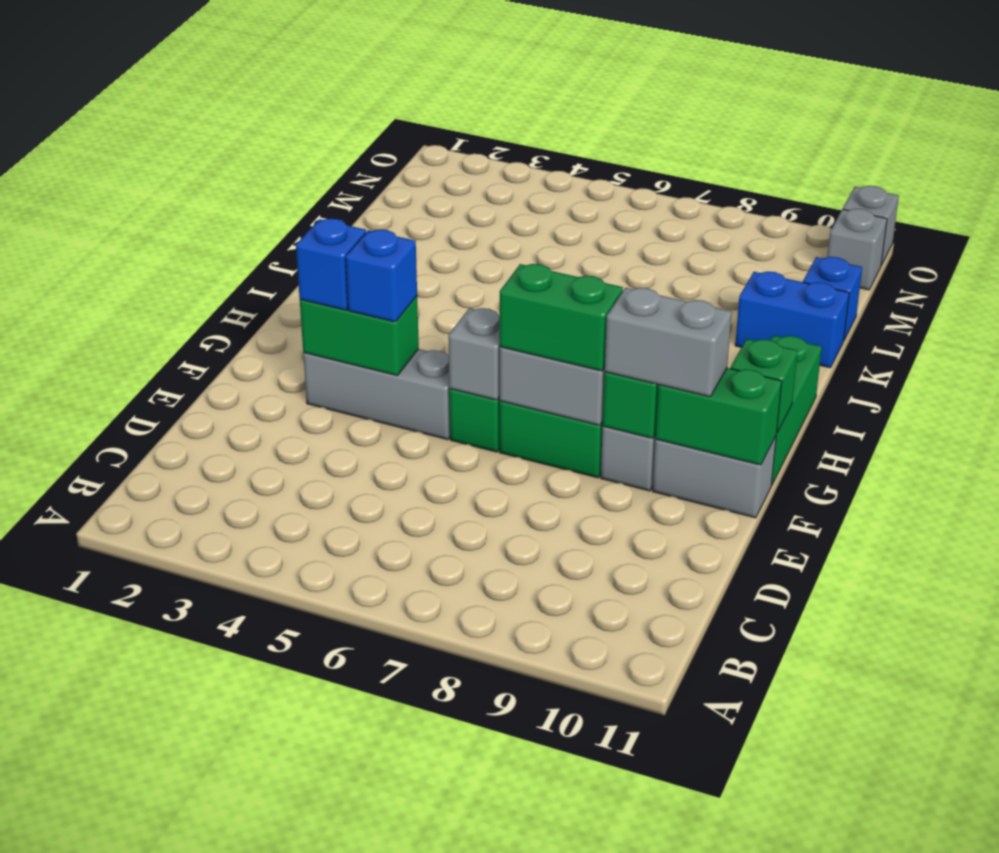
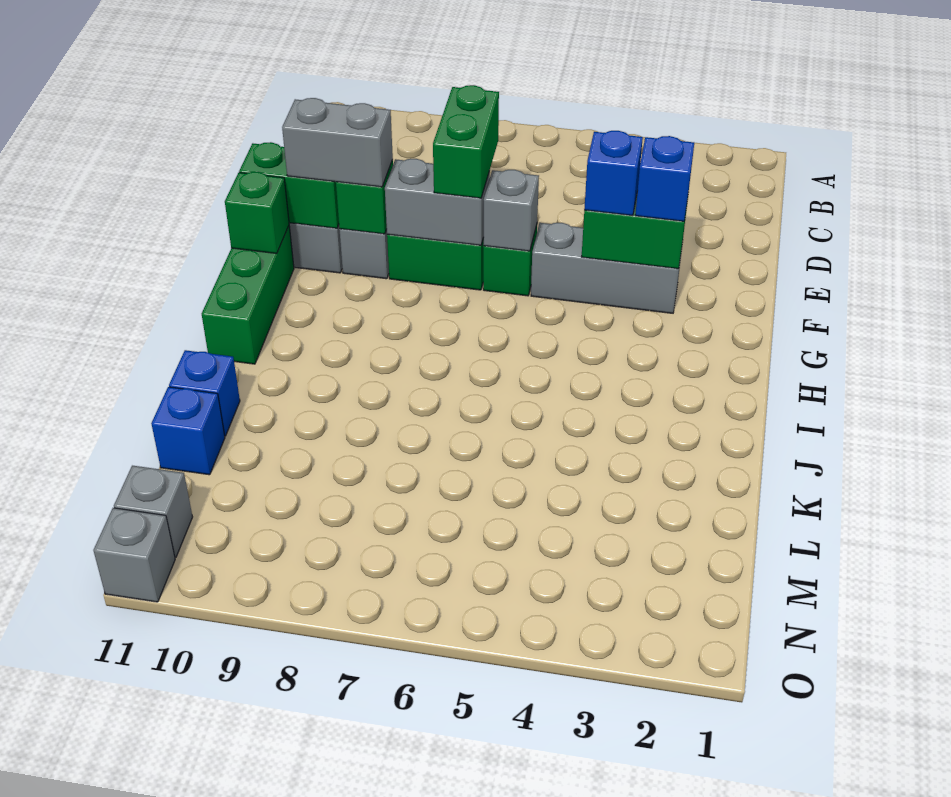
green brick F7:F8 level 3 -> green brick E7:F7 level 3
blue brick K10:K11 level 1 -> blue brick K11 level 1

